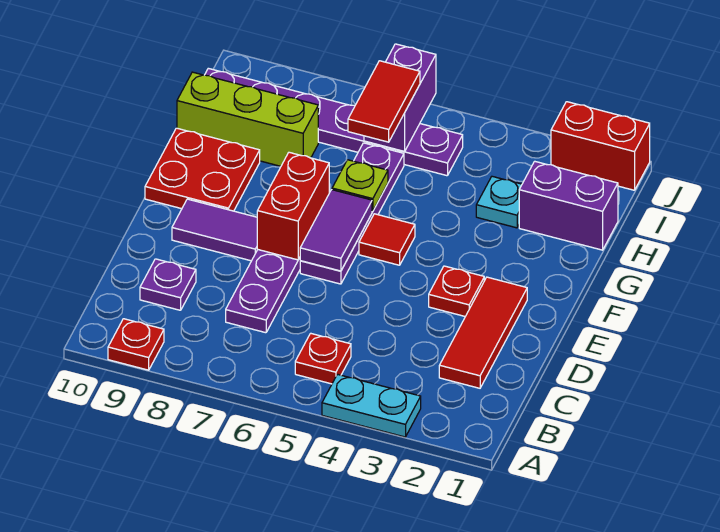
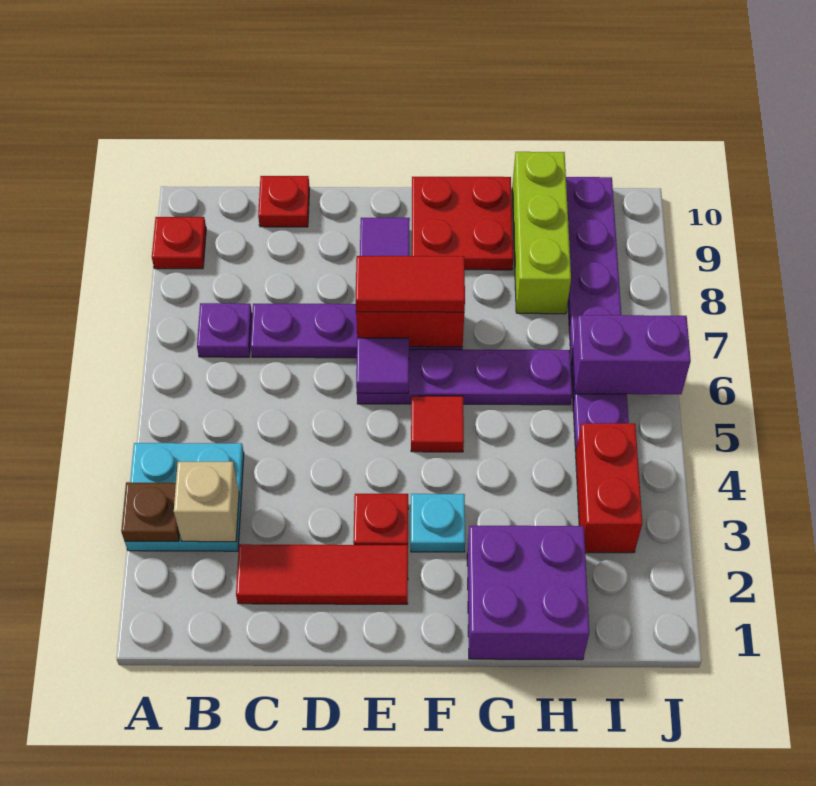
cyan plate A3:A4 level 1 -> cyan plate A3:B4 level 1
none -> brown plate A3 level 2
none -> tan brick B3 level 2
red plate B5 level 1 -> red plate C10 level 1
purple plate C9 level 1 -> purple plate B7 level 1
purple tile E6:F6 level 2 -> purple tile E6 level 2
lime plate G6 level 2 -> none
purple brick H1:H2 level 1 -> purple brick G1:H2 level 1
cyan plate H3 level 1 -> cyan plate F3 level 1
red tile H6:I6 level 3 -> red tile E7:F7 level 3
red brick J1:J2 level 1 -> red brick I3:I4 level 1

